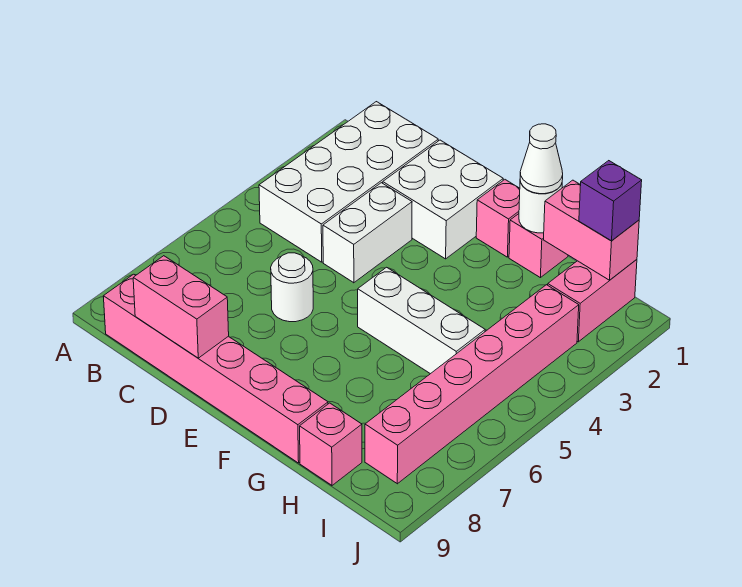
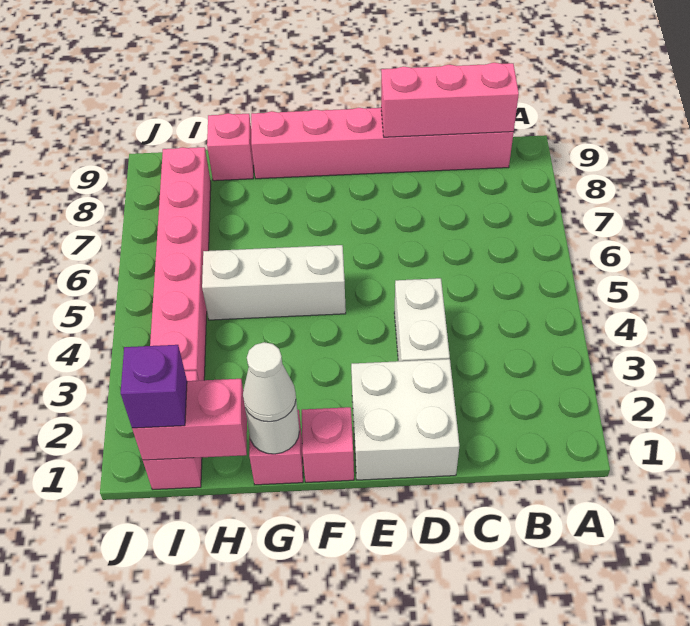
white brick B1:C4 level 1 -> none
pink brick C9:D9 level 2 -> pink brick B9:D9 level 2
white round brick D6 level 1 -> none

